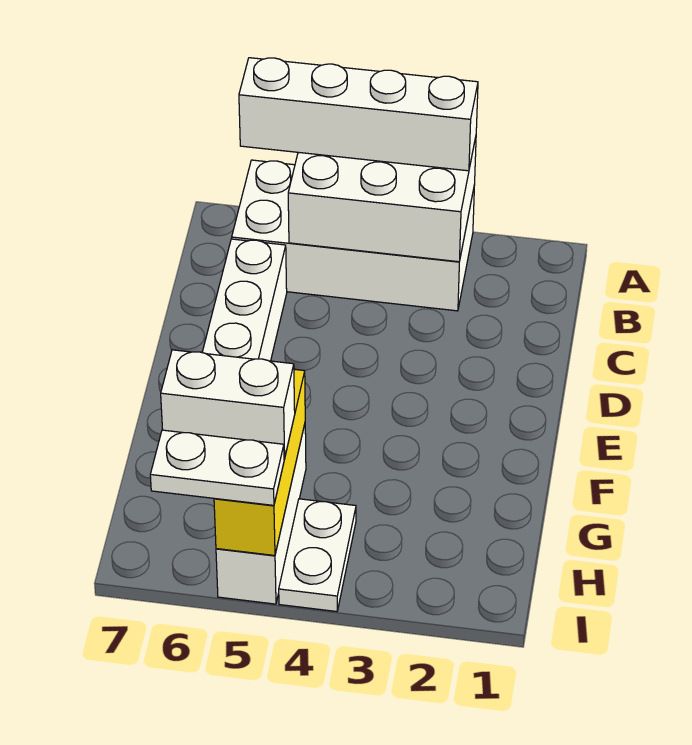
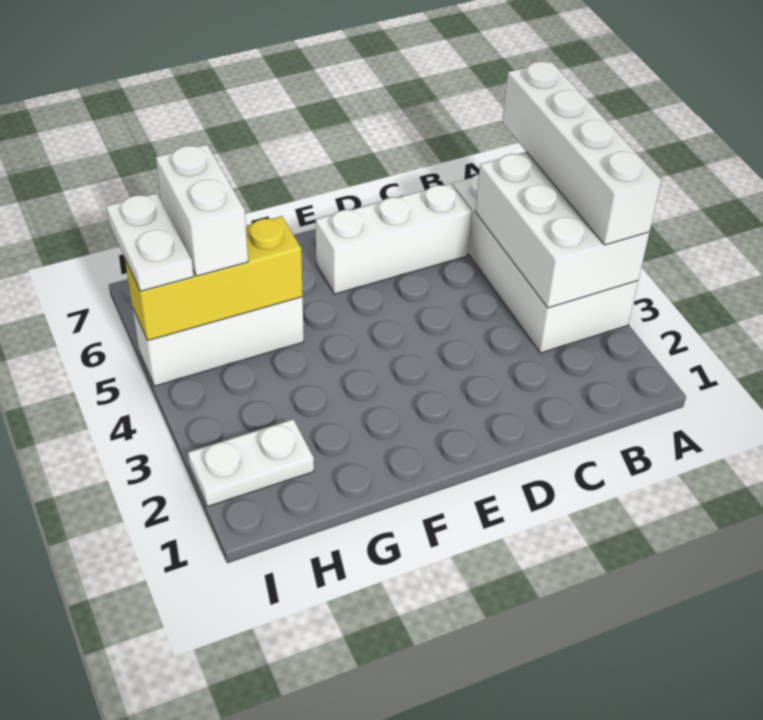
white plate H4:I4 level 1 -> white plate H2:I2 level 1

